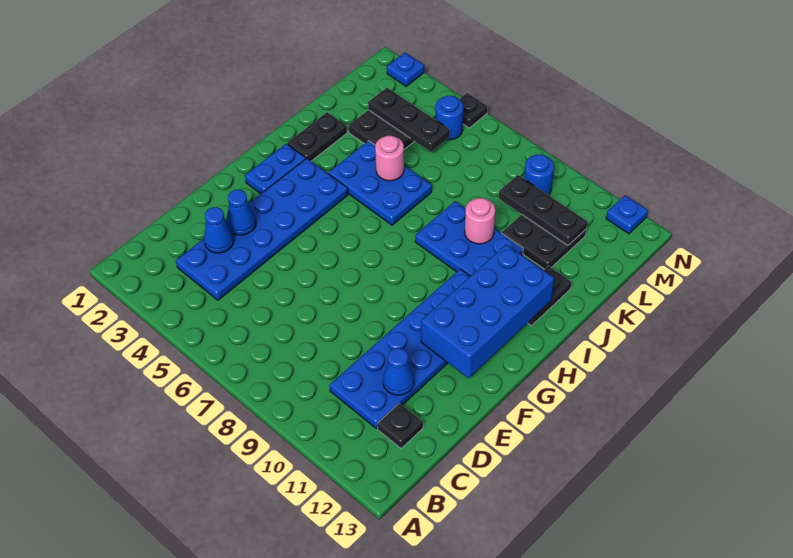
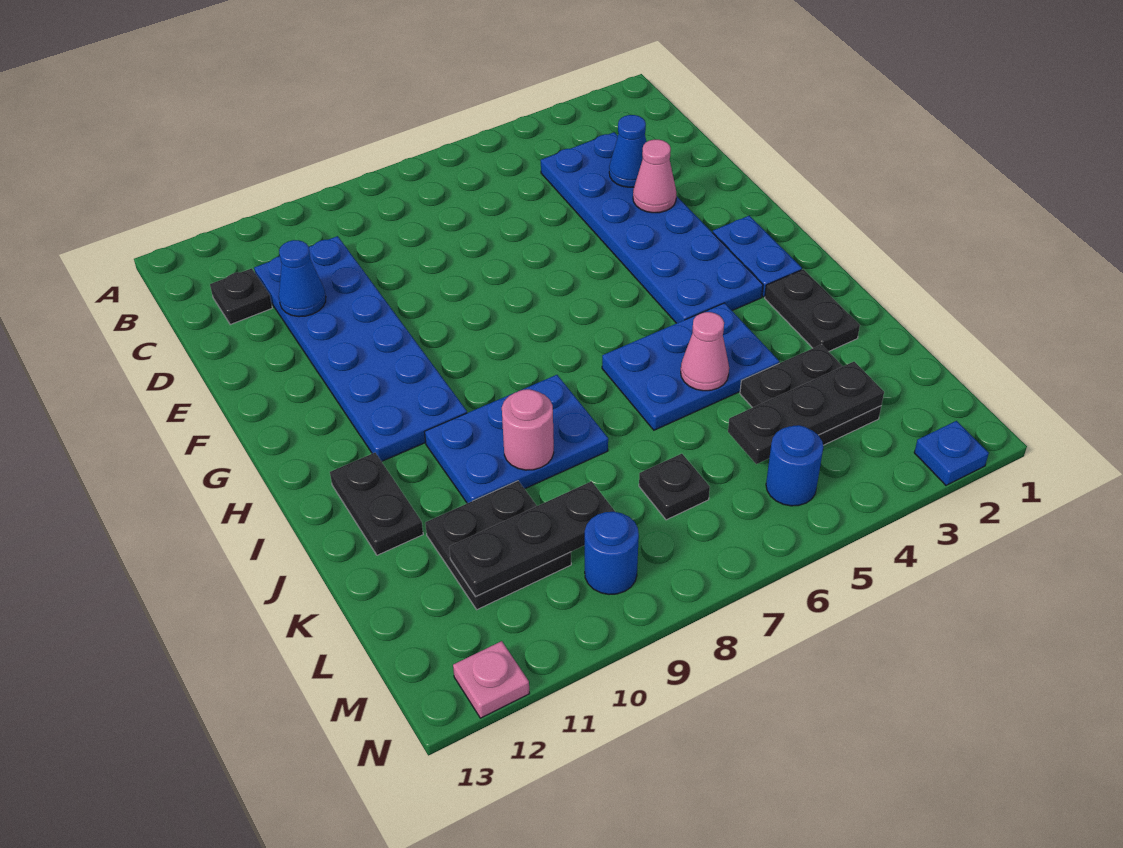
blue cone E3 level 2 -> pink cone E3 level 2
blue brick F11:I12 level 2 -> none
pink round brick J5 level 2 -> pink cone J5 level 2
black plate N5 level 1 -> black plate L7 level 1
blue plate N12 level 1 -> pink plate N12 level 1

